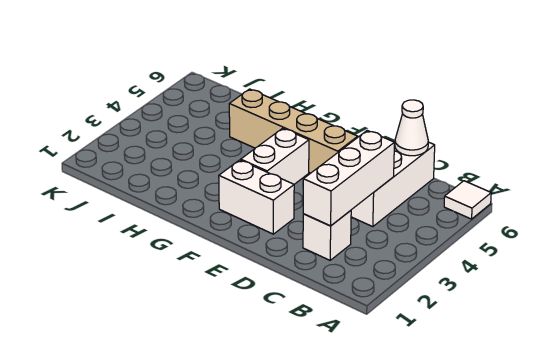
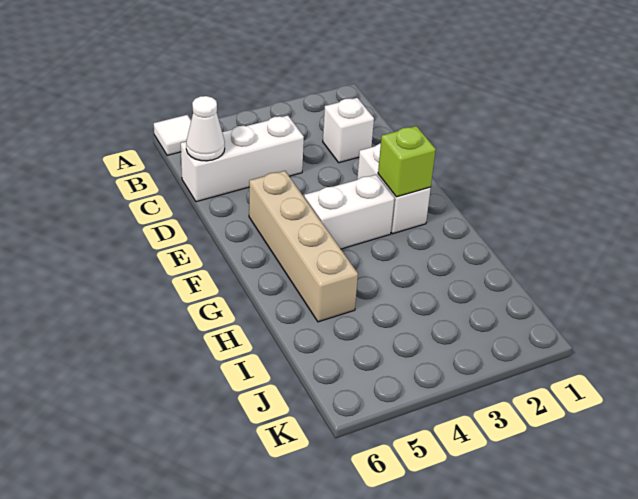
white brick C2:C4 level 2 -> none
none -> lime brick F2 level 2

